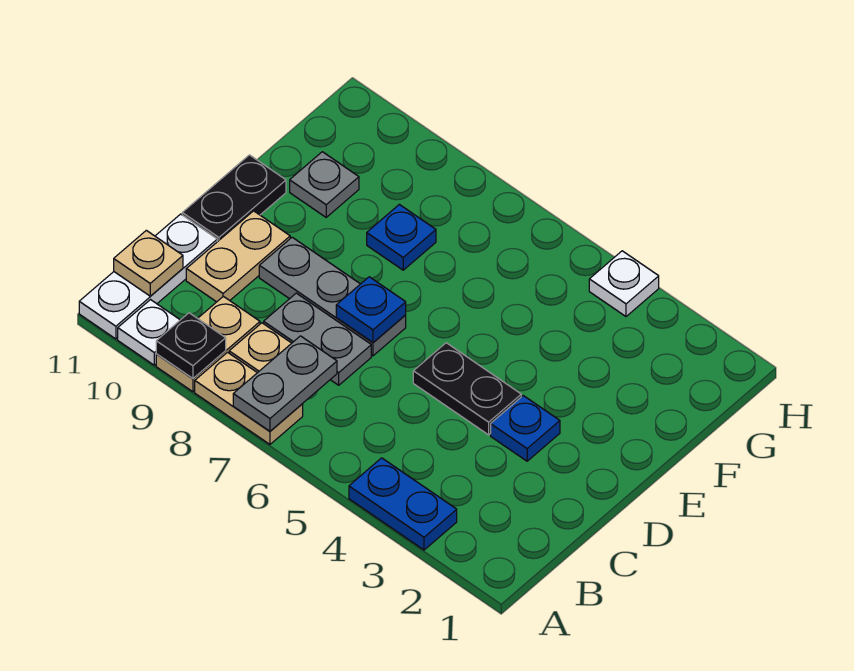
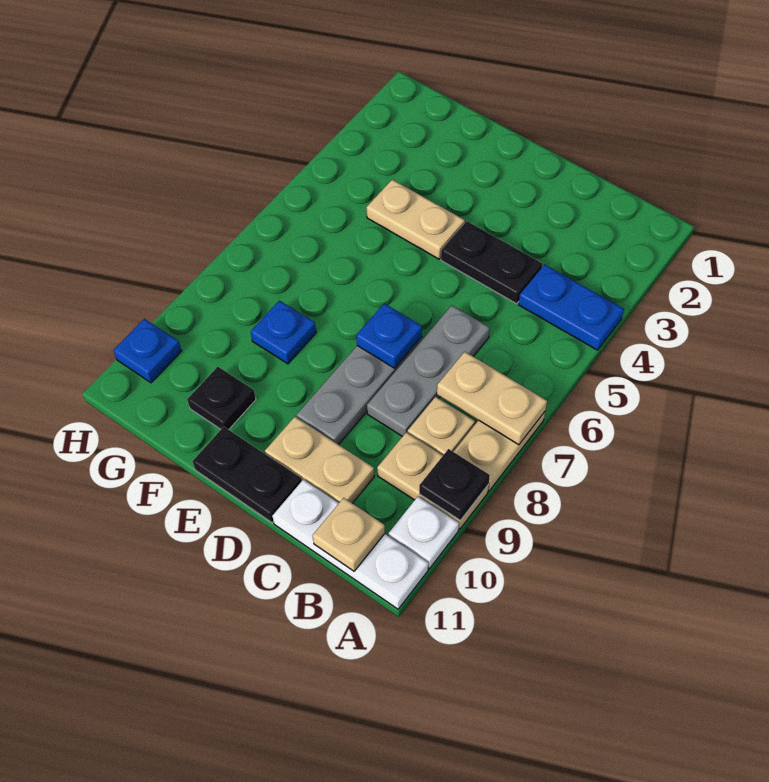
blue plate A3:A4 level 1 -> blue plate A4:B4 level 1
grey plate A7:B7 level 2 -> tan plate A7:B7 level 2
grey plate C7:C8 level 1 -> grey plate C6:C8 level 1
blue plate D3 level 1 -> blue plate H10 level 1
black plate D4:D5 level 1 -> black plate C4:D4 level 1
none -> tan plate E4:F4 level 1
grey plate F10 level 1 -> black plate F10 level 1
white plate H4 level 1 -> none

